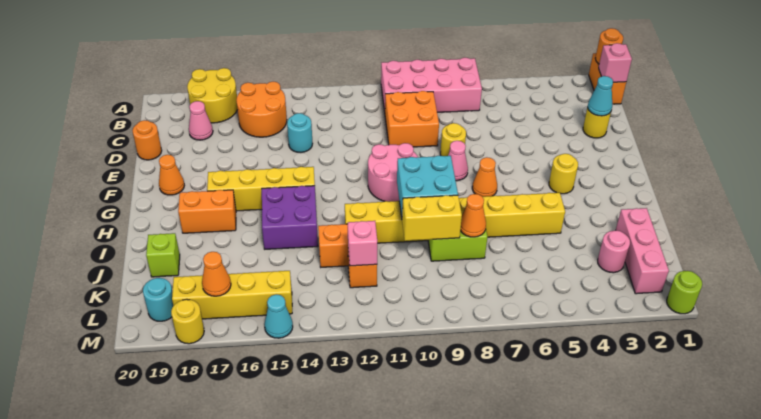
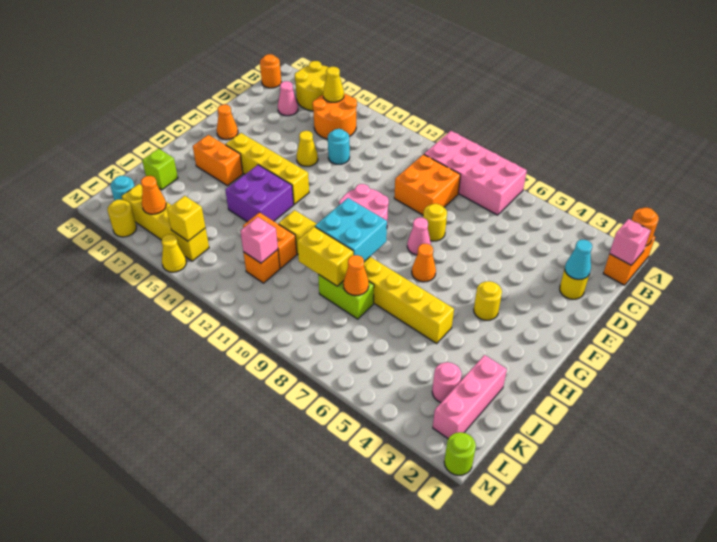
none -> yellow cone B16 level 2
orange round brick D20 level 1 -> orange round brick B20 level 1
none -> yellow cone E15 level 1
none -> yellow brick L15 level 2
cyan cone M15 level 1 -> yellow cone M15 level 1

